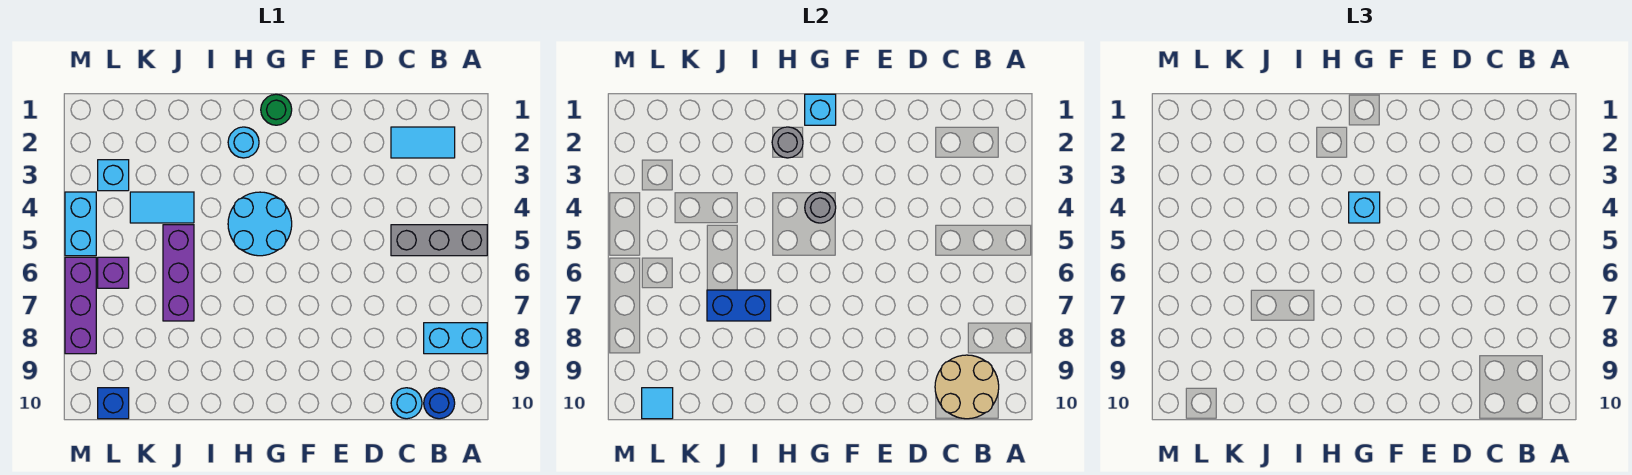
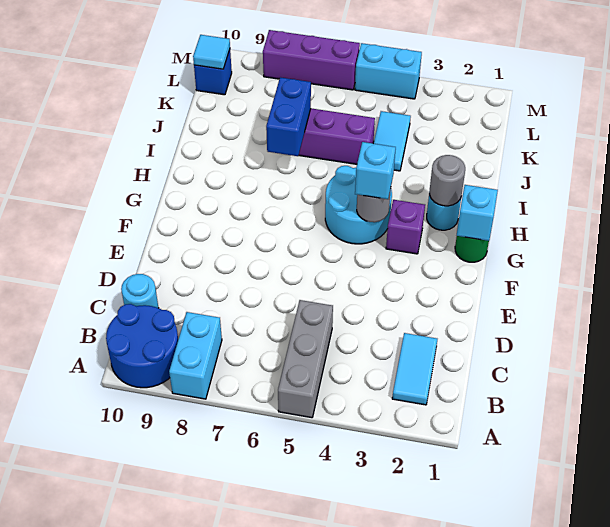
tan round brick B9:C10 level 2 -> none
blue round brick B10 level 1 -> blue round brick A9:B10 level 1
cyan brick L3 level 1 -> none
purple brick L6 level 1 -> purple brick G3 level 1

